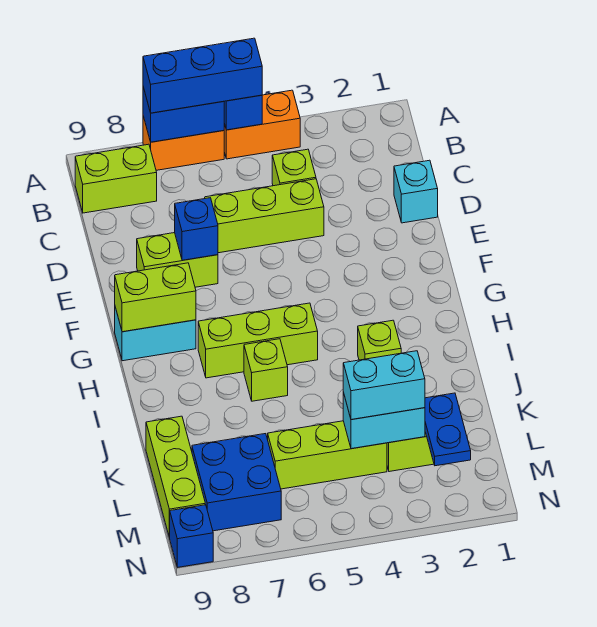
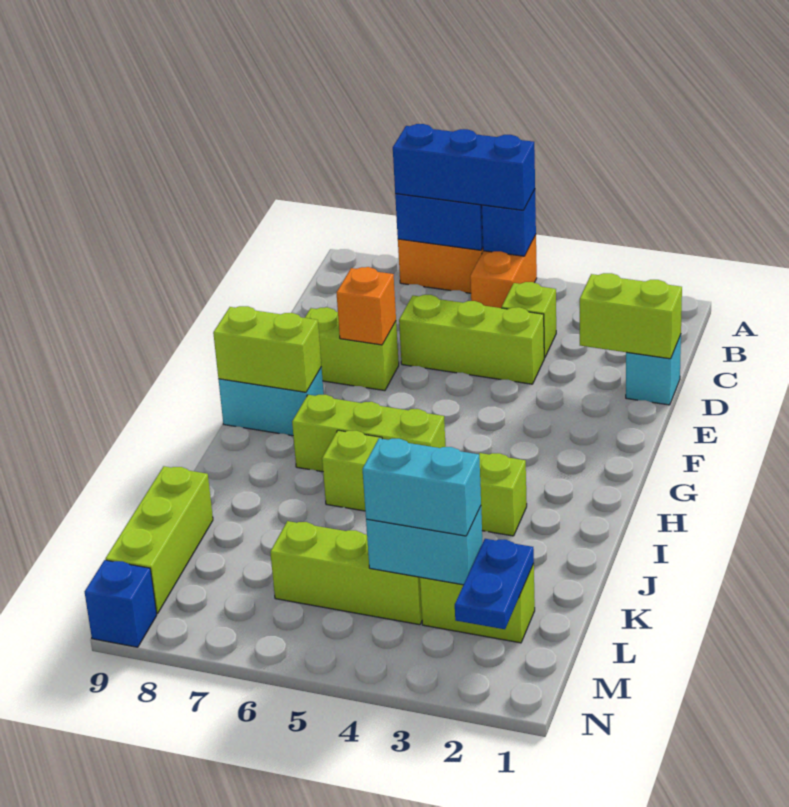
orange brick A4:A5 level 1 -> orange brick A5:B5 level 1
lime brick B8:B9 level 1 -> lime brick D1:D2 level 2
blue brick E7 level 2 -> orange brick E7 level 2
blue brick L7:M8 level 1 -> none

